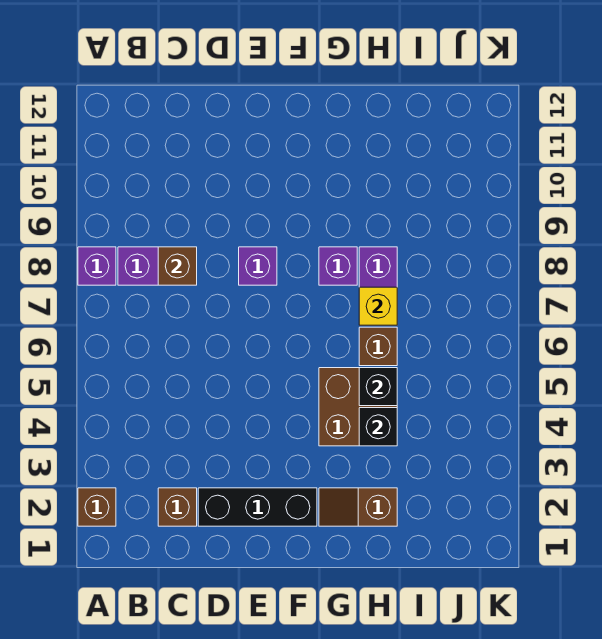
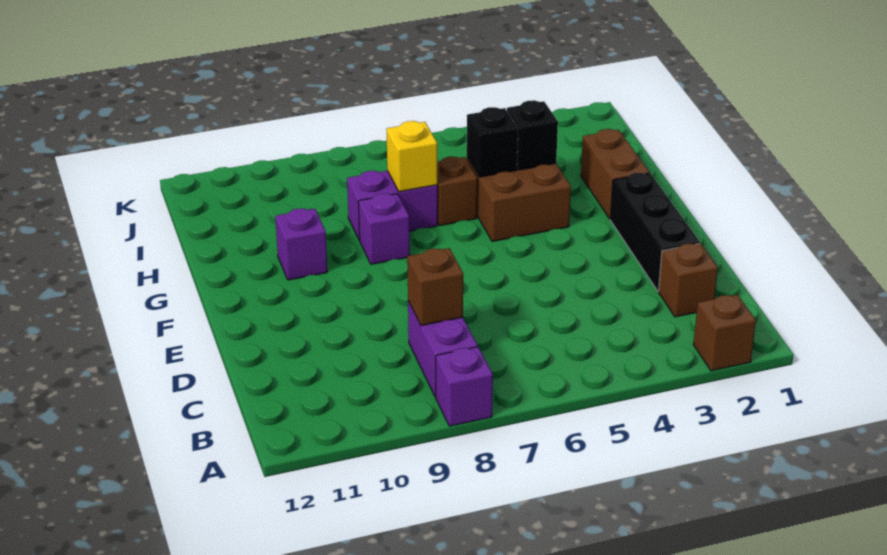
purple brick E8 level 1 -> purple brick G10 level 1
brown slope G2:H2 level 1 top H -> brown brick G2:H2 level 1

